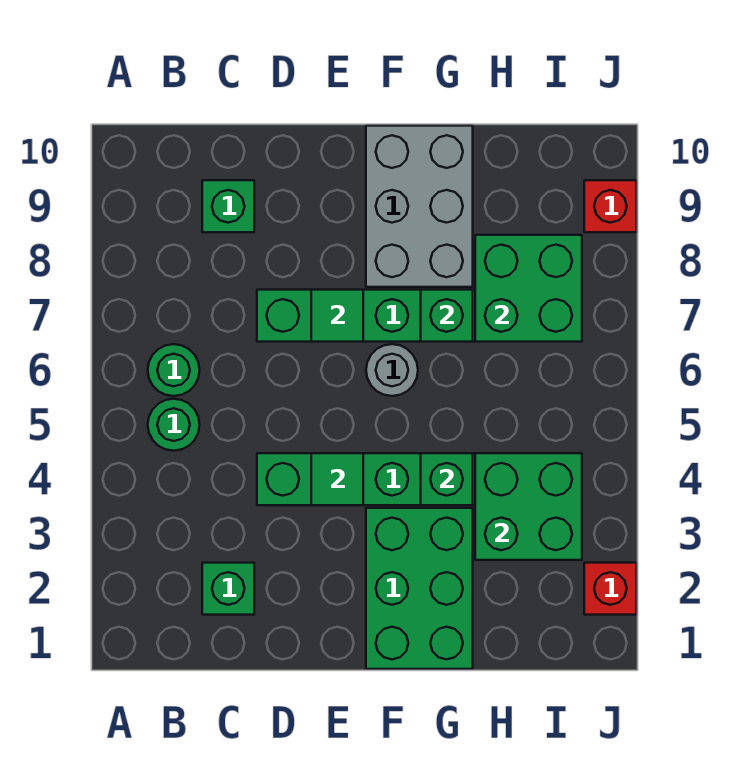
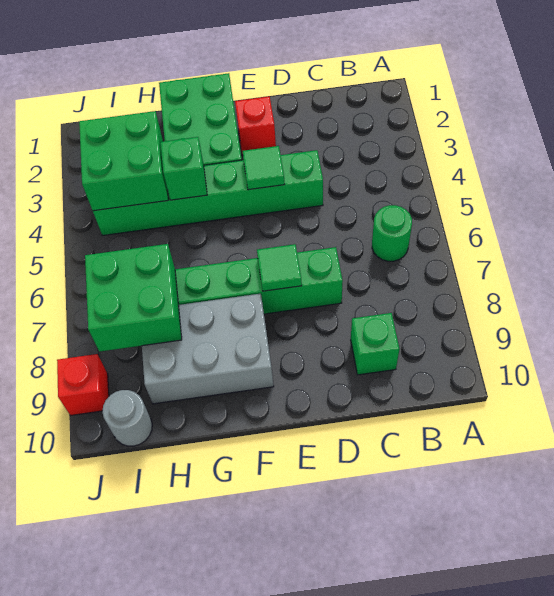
green round brick B5 level 1 -> none
green brick C2 level 1 -> none
grey round brick F6 level 1 -> grey round brick I10 level 1
grey brick F8:G10 level 1 -> grey brick F8:H9 level 1
green brick G7 level 2 -> none
red brick J2 level 1 -> red brick E2 level 1

